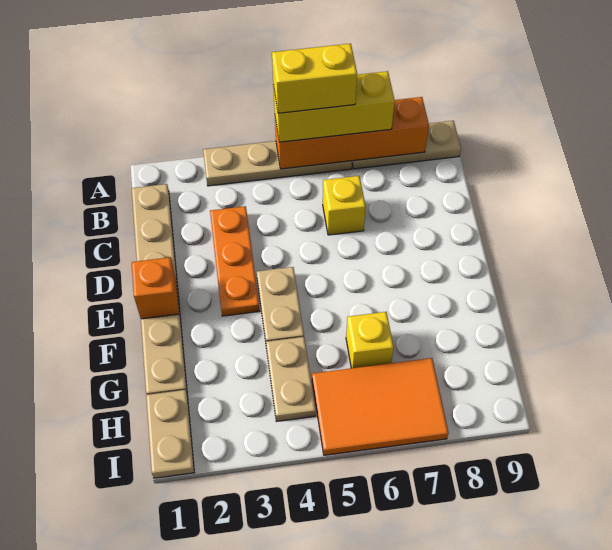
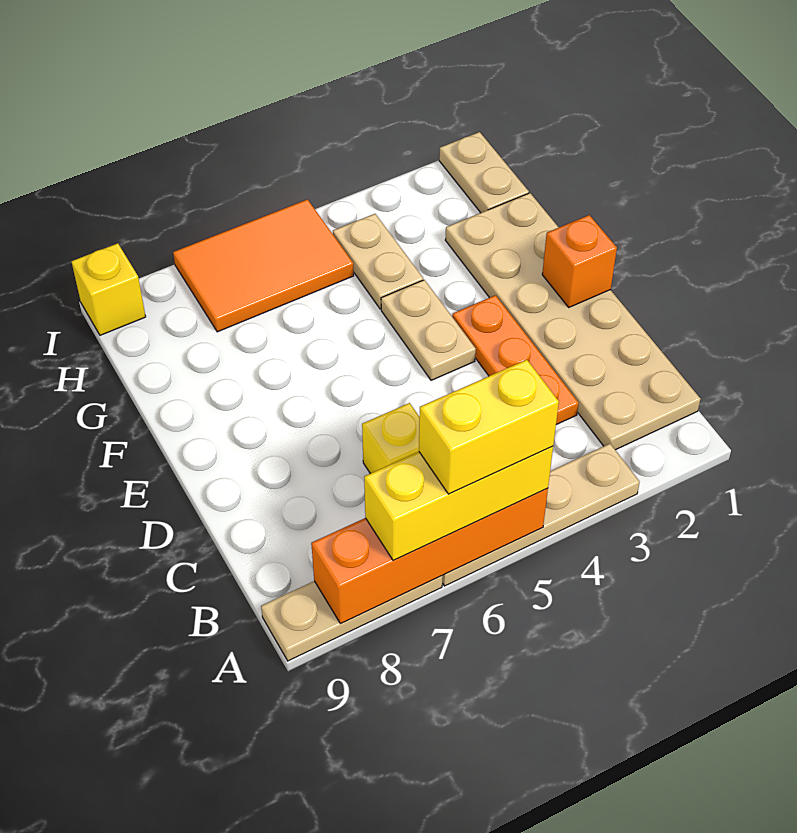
tan plate B1:G1 level 1 -> tan plate B1:G2 level 1
yellow brick G6 level 1 -> yellow brick I9 level 1

